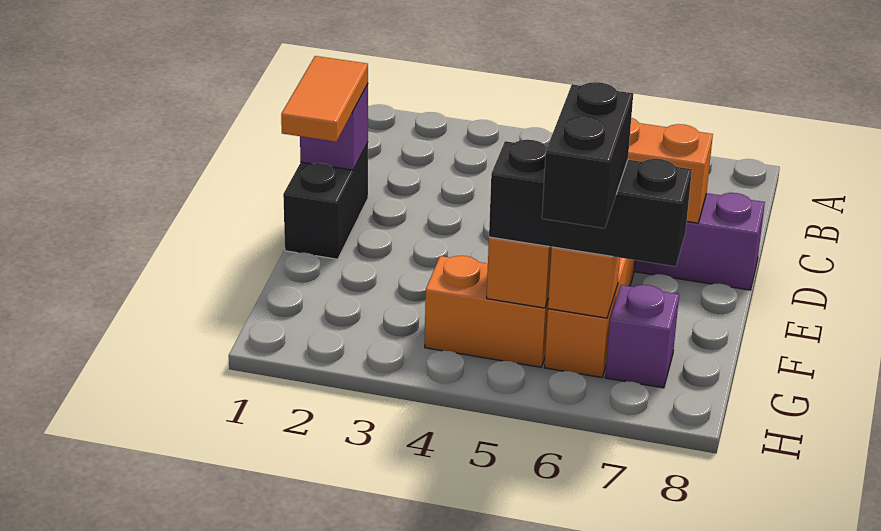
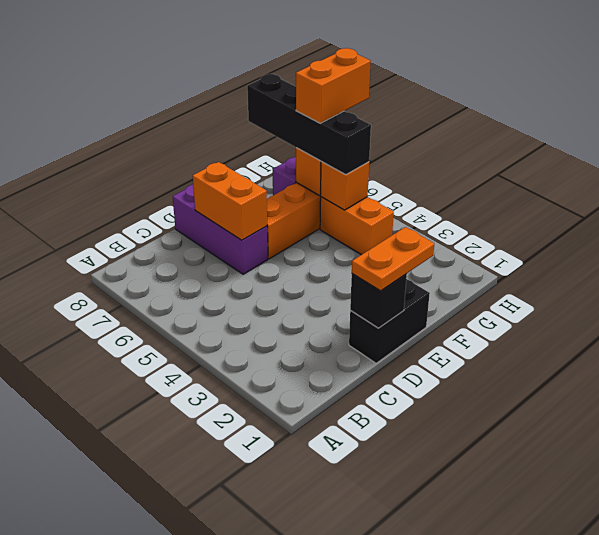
purple brick D1 level 2 -> black brick D1 level 2
orange tile D1:E1 level 3 -> orange plate D1:E1 level 3
black brick G5:G7 level 3 -> black brick G5:G8 level 3
black brick G6:H6 level 4 -> orange brick G6:H6 level 4

